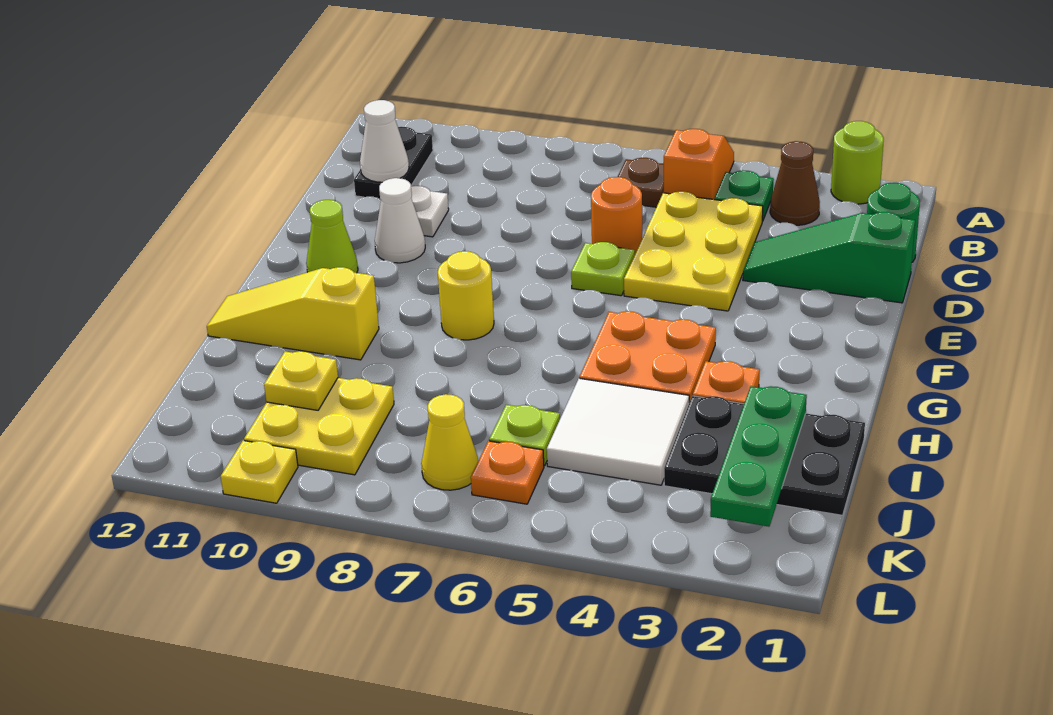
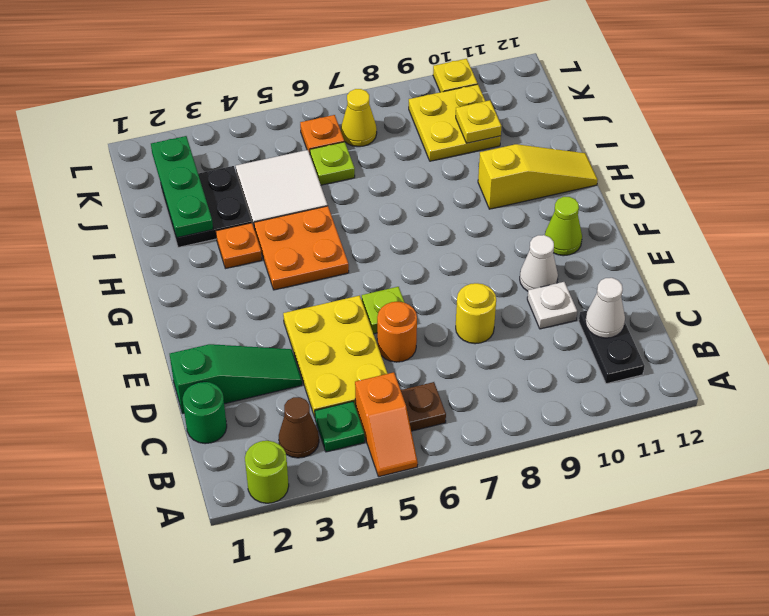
yellow round brick G8 level 1 -> yellow round brick D8 level 1
black plate I1:J3 level 1 -> black plate I2:J3 level 1

